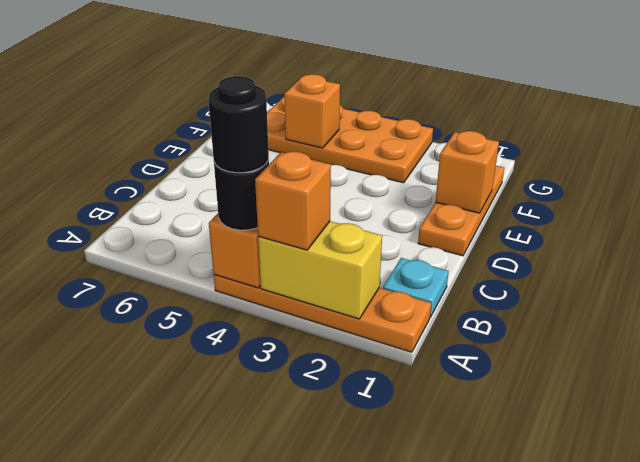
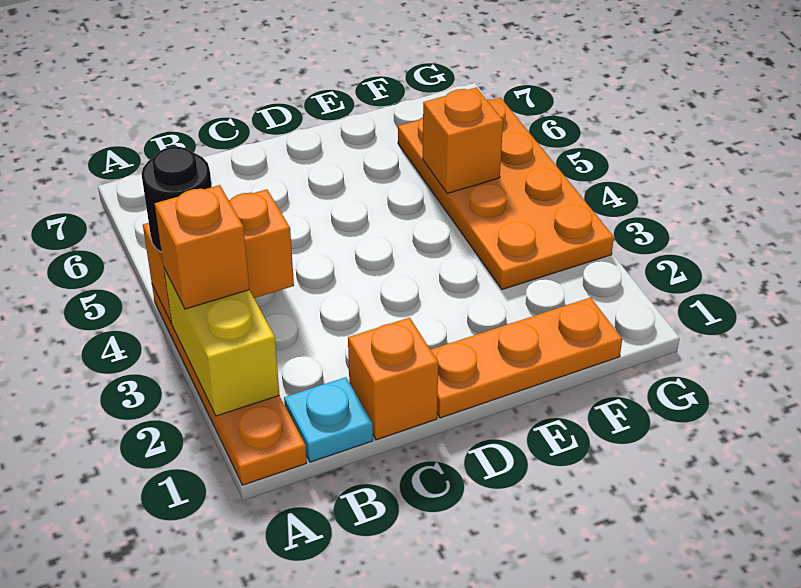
black round brick A4 level 4 -> none
orange brick E1 level 2 -> orange brick C1 level 1

